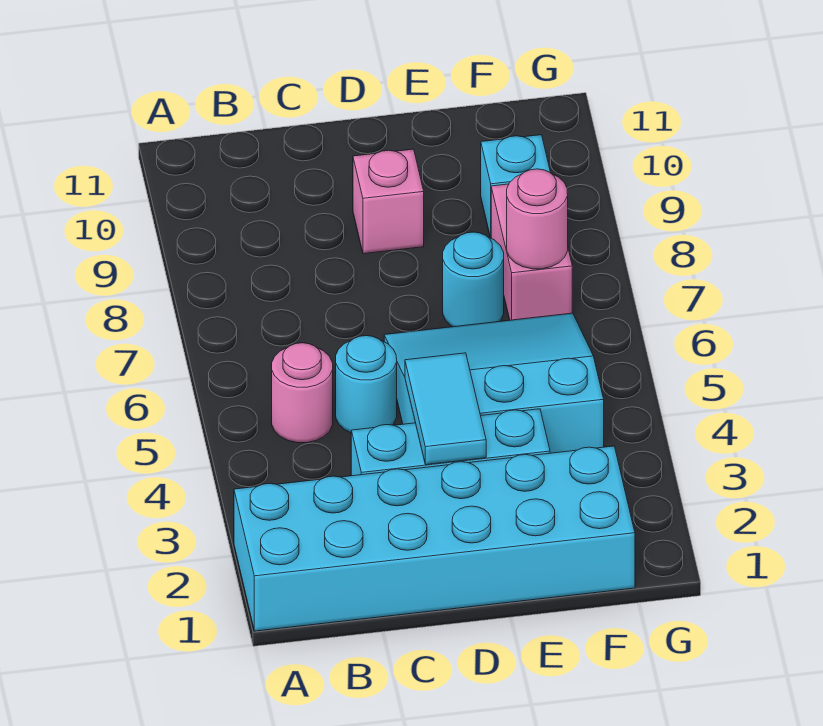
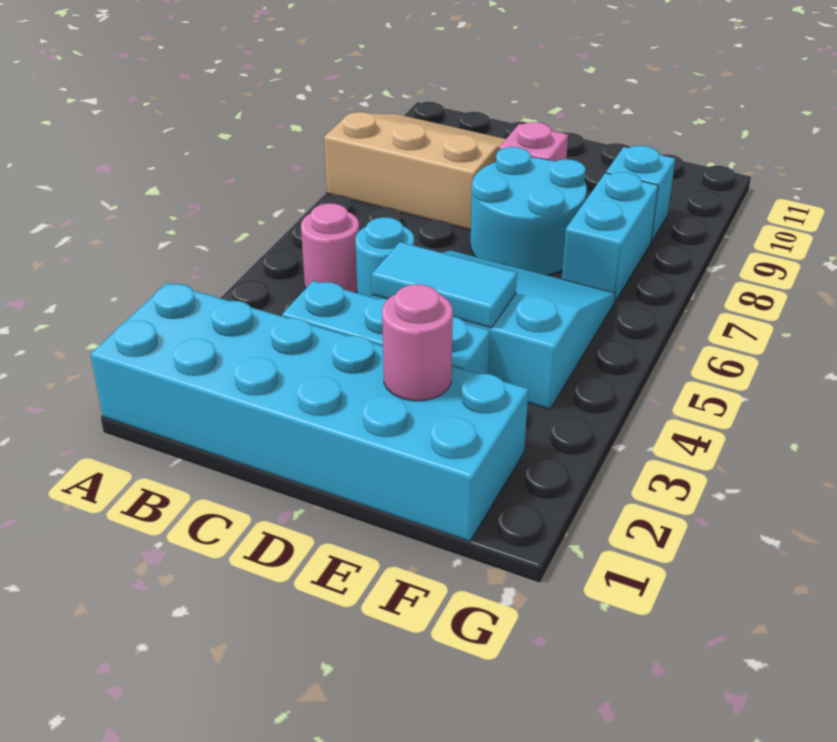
none -> tan slope A8:C10 level 1 top 8
cyan tile D3:D4 level 2 -> cyan tile D4:E4 level 2
cyan round brick E7 level 1 -> cyan round brick D7:E8 level 1
pink brick F7:F8 level 1 -> cyan brick F7:F8 level 1
pink round brick F7 level 2 -> pink round brick E2 level 2

